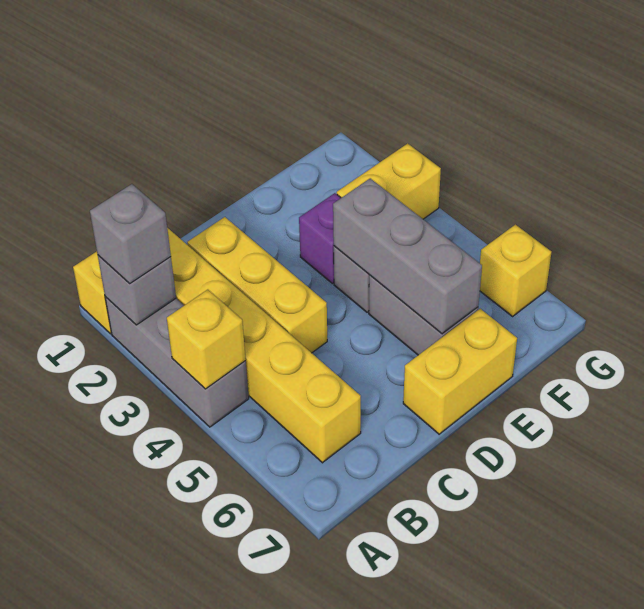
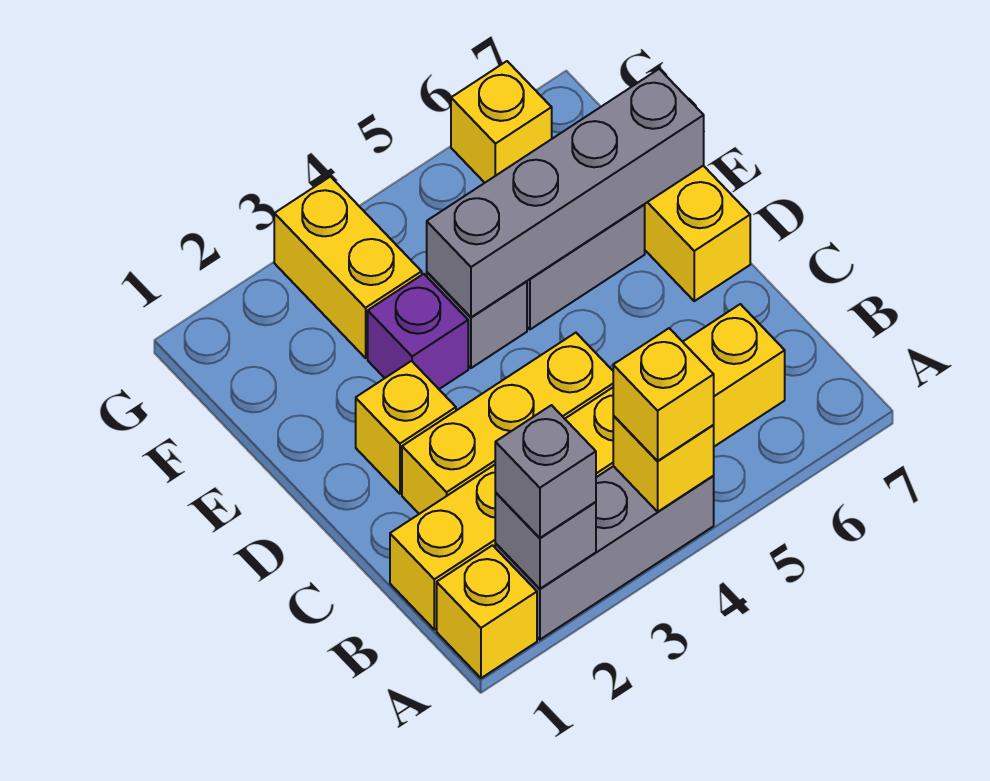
none -> yellow brick A4 level 3
none -> yellow brick D2 level 1
grey brick E4:E6 level 2 -> grey brick E4:E7 level 2

